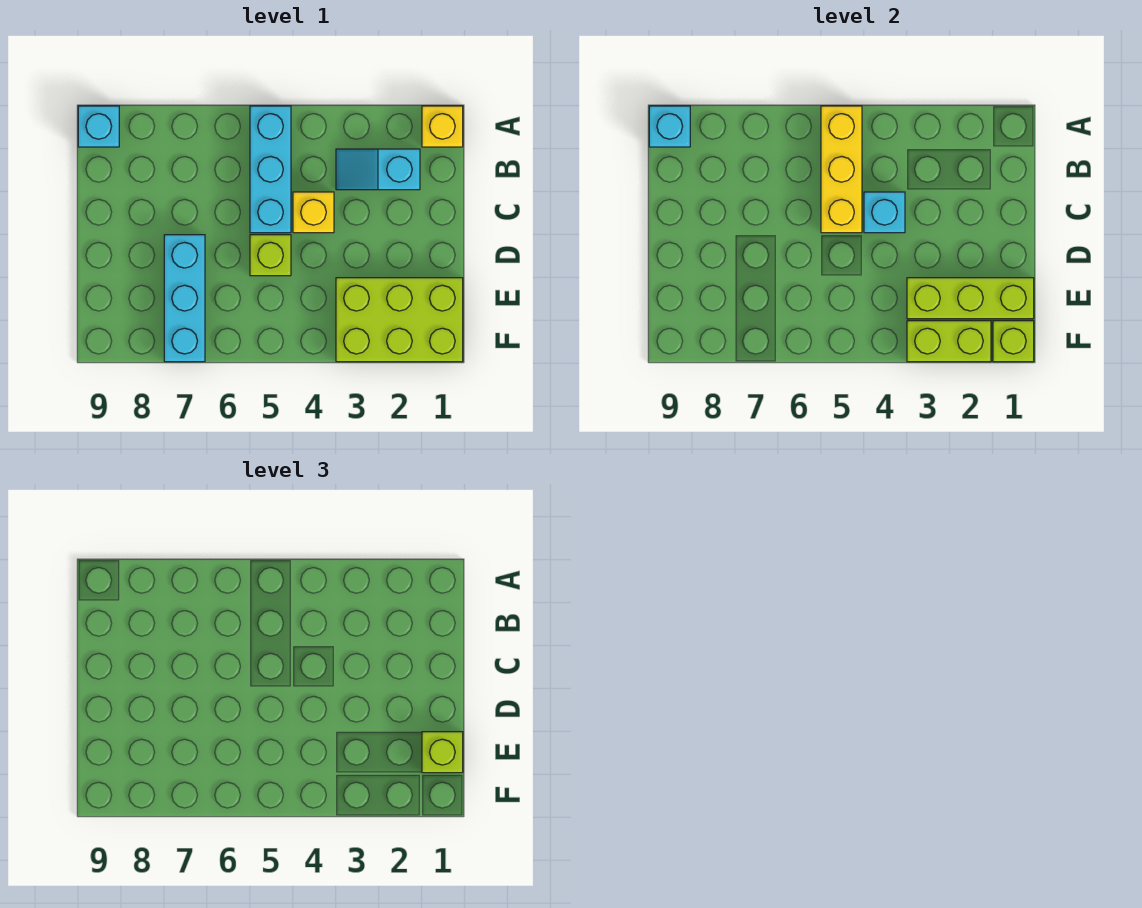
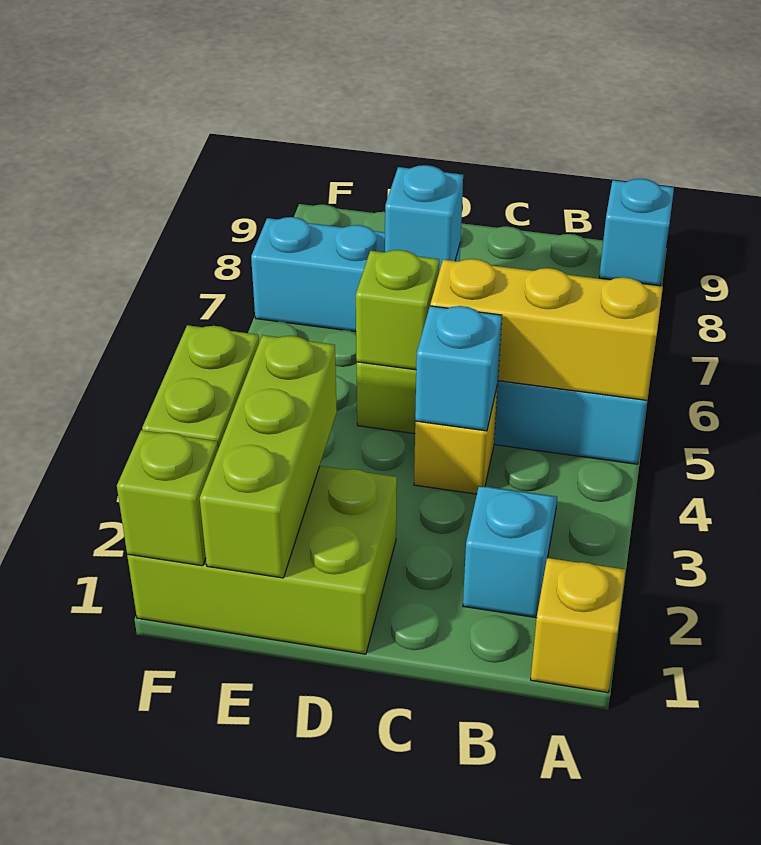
cyan brick A9 level 2 -> cyan brick D7 level 2
lime brick E1:F3 level 1 -> lime brick D1:F2 level 1
lime brick E1 level 3 -> lime brick D5 level 2

